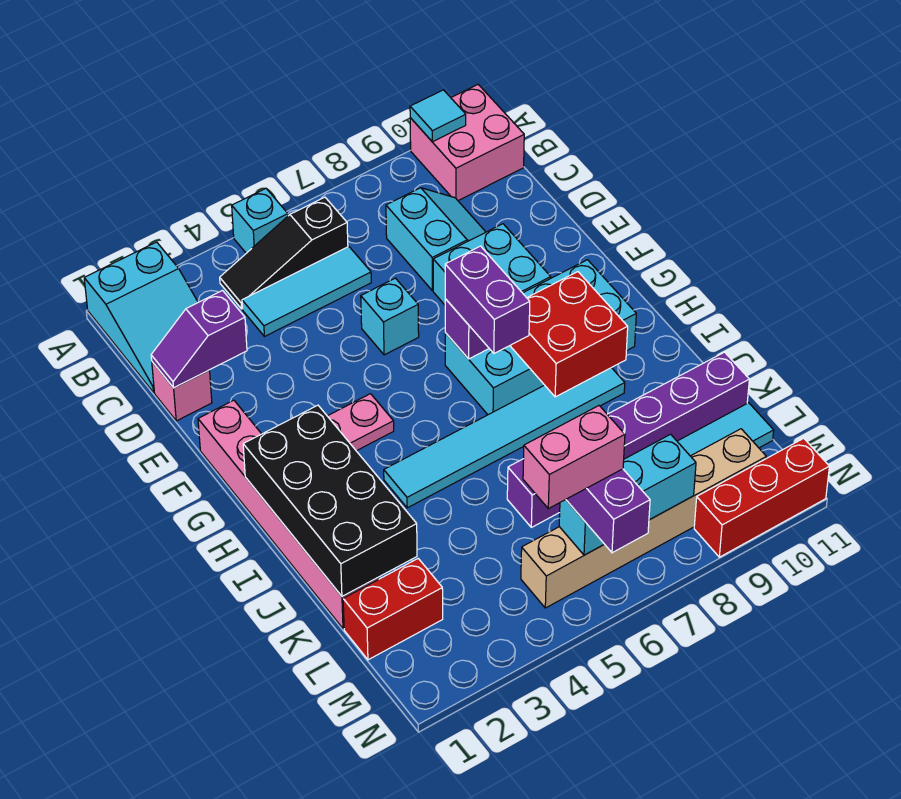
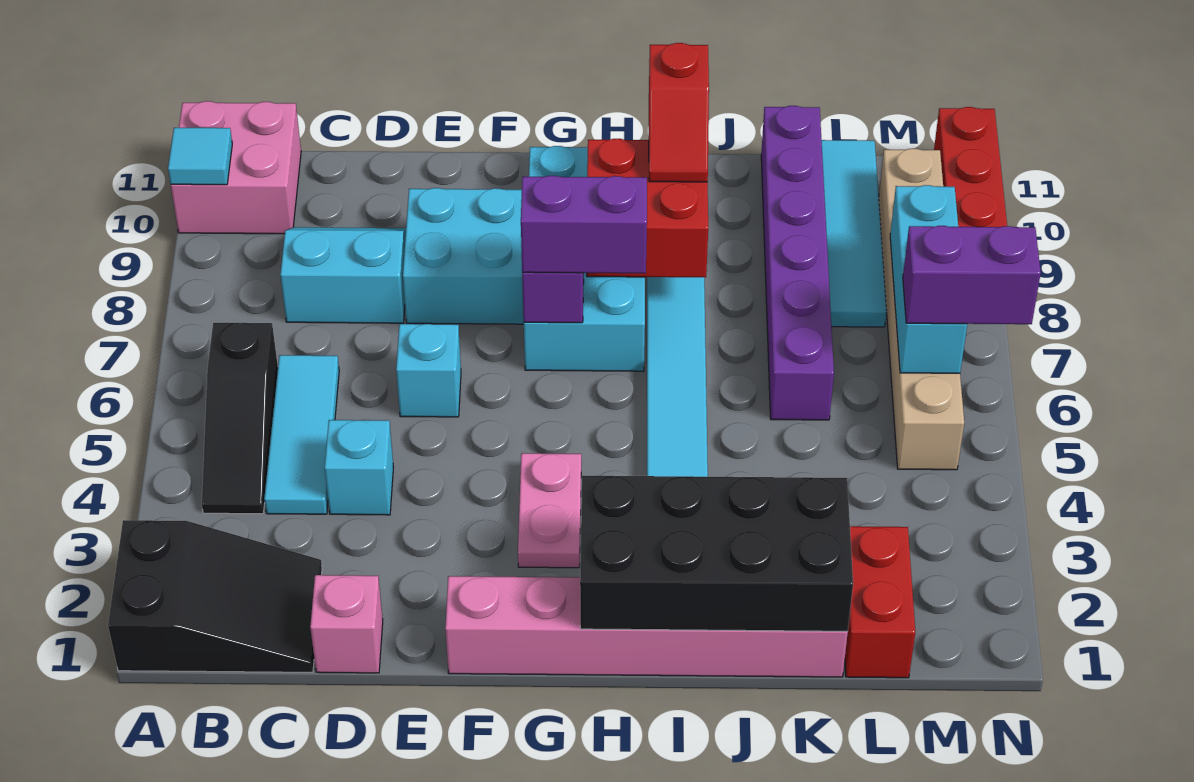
cyan slope A1:C2 level 1 top A -> black slope A1:C2 level 1 top A
cyan brick A5 level 1 -> cyan brick D4 level 1
purple slope D1:D2 level 2 top 2 -> none
none -> red slope I9:I10 level 3 top 10
pink brick M5:M6 level 4 -> none

